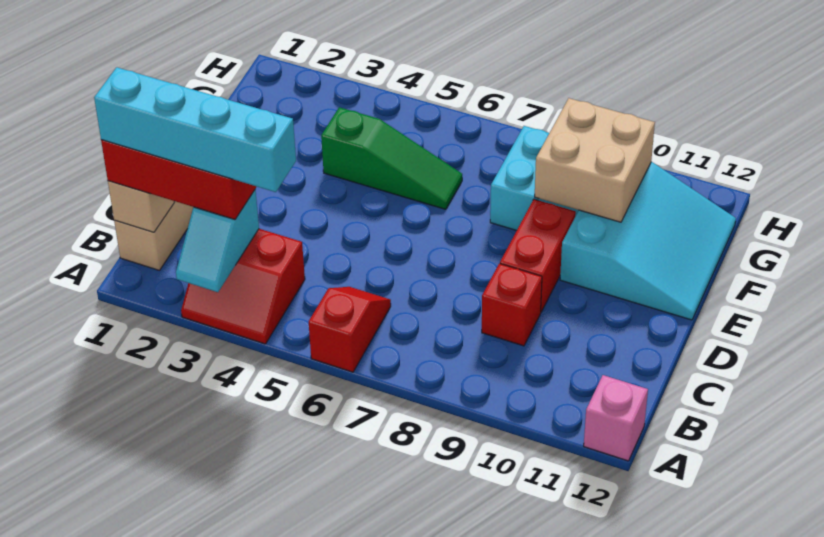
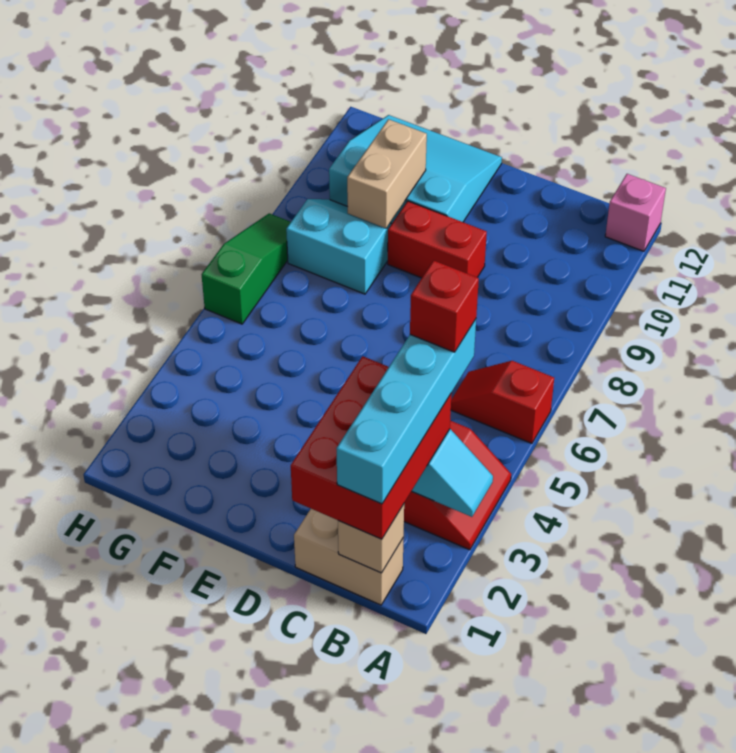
red brick C9 level 1 -> red brick B4 level 5
green slope F4:F6 level 1 top 4 -> green slope H6:H8 level 1 top 6
tan brick F9:G10 level 2 -> tan brick F9:F10 level 2

